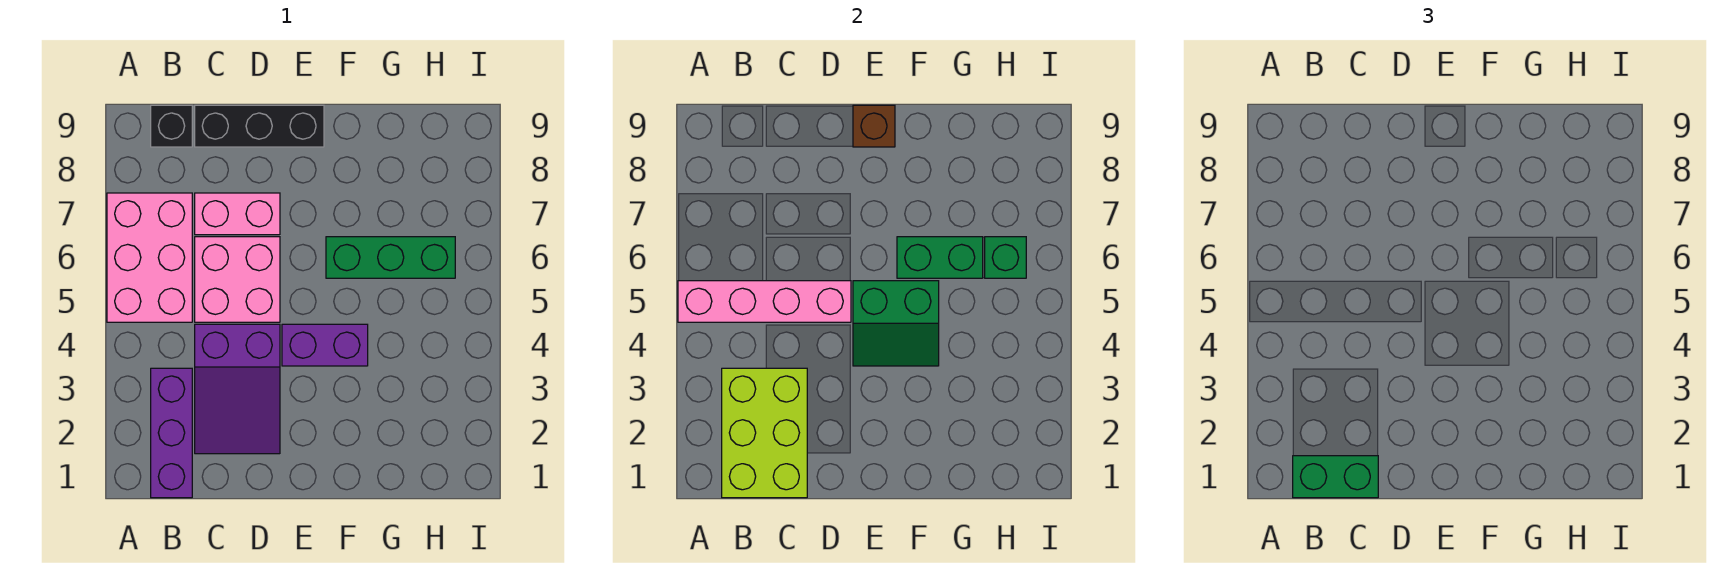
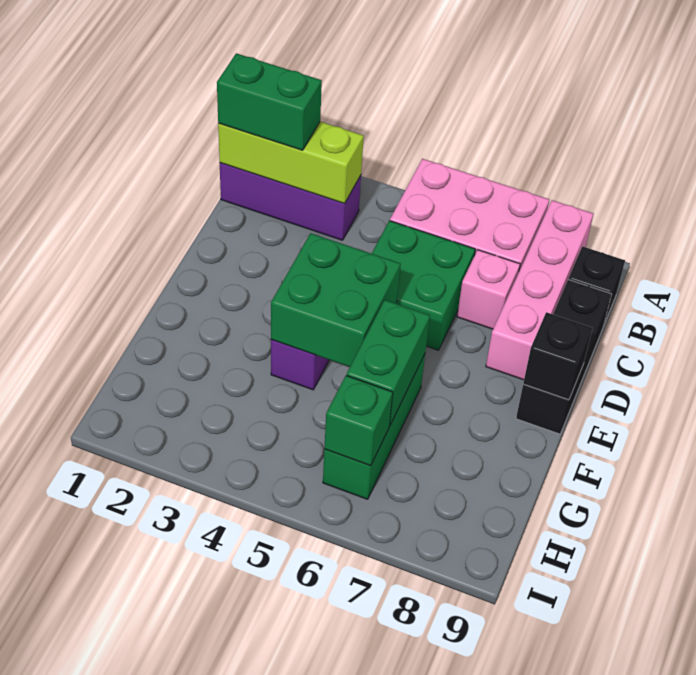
pink brick A5:D5 level 2 -> pink brick A8:D8 level 1
lime brick B1:C3 level 2 -> lime brick B1:B3 level 2
green brick B1:C1 level 3 -> green brick B1:B2 level 3
purple slope C2:D4 level 1 top 4 -> none
pink brick C5:D6 level 1 -> green brick C5:D6 level 1
pink brick C7:D7 level 1 -> pink brick C7 level 1
green slope E4:F5 level 2 top 5 -> green brick E4:F5 level 2
brown brick E9 level 2 -> black brick E9 level 2

